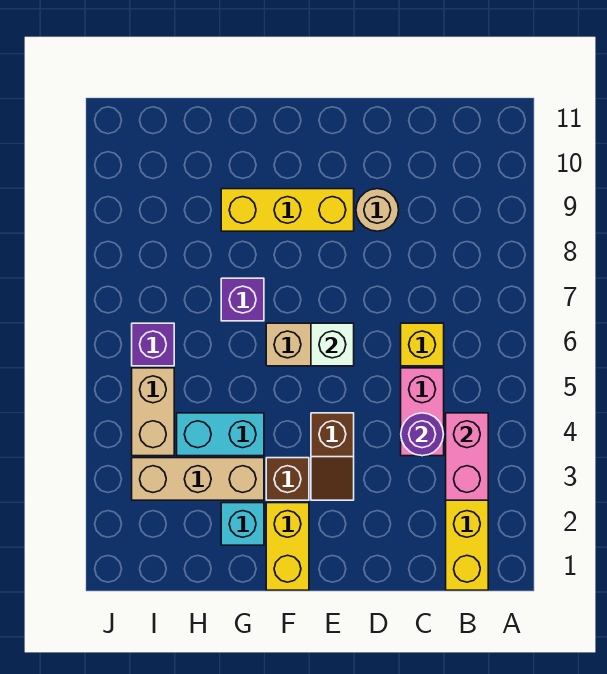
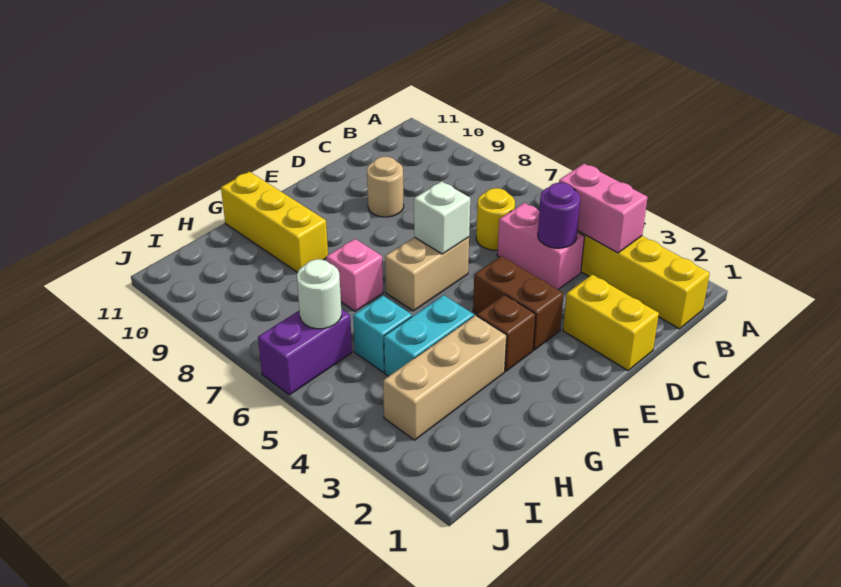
yellow brick C6 level 1 -> yellow round brick C6 level 1
brown slope E3:E4 level 1 top 4 -> brown brick E3:E4 level 1
yellow brick E9:G9 level 1 -> yellow brick G9:G11 level 1
yellow brick F1:F2 level 1 -> yellow brick D1:D2 level 1
cyan brick G2 level 1 -> cyan brick H5 level 1
purple brick G7 level 1 -> pink brick G7 level 1
tan brick I4:I5 level 1 -> none
purple brick I6 level 1 -> purple brick I6:J6 level 1
none -> white round brick I6 level 2

